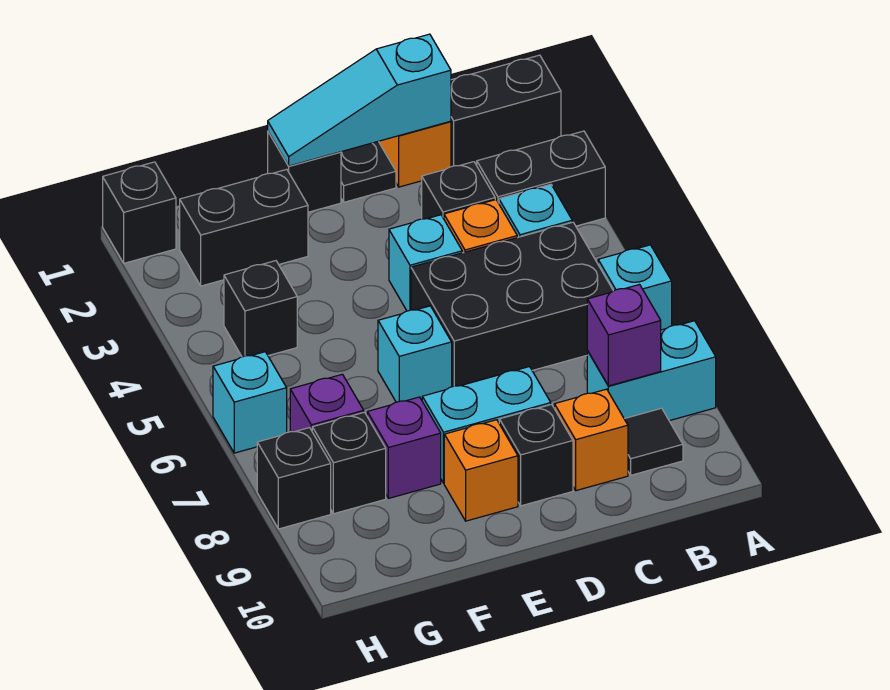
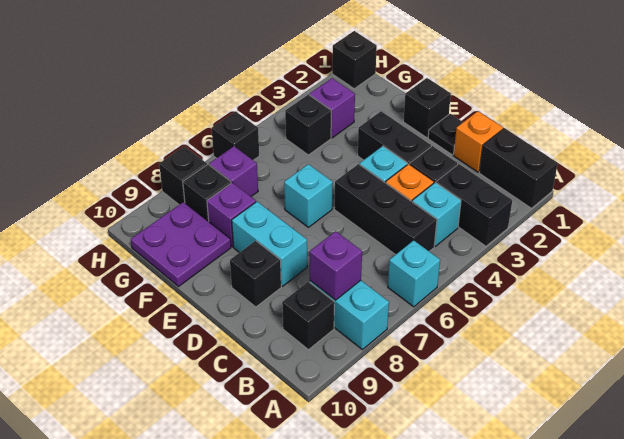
black brick B5:D6 level 1 -> black brick B5:D5 level 1
black tile B9 level 1 -> black brick B9 level 1
cyan slope C1:E1 level 2 top C -> none
orange brick C9 level 1 -> none
orange brick E9 level 1 -> none
black brick F2:G2 level 1 -> black brick D3:E3 level 1
none -> purple plate F9:G10 level 1
none -> purple brick G3 level 1
cyan brick H6 level 1 -> black brick H6 level 1

